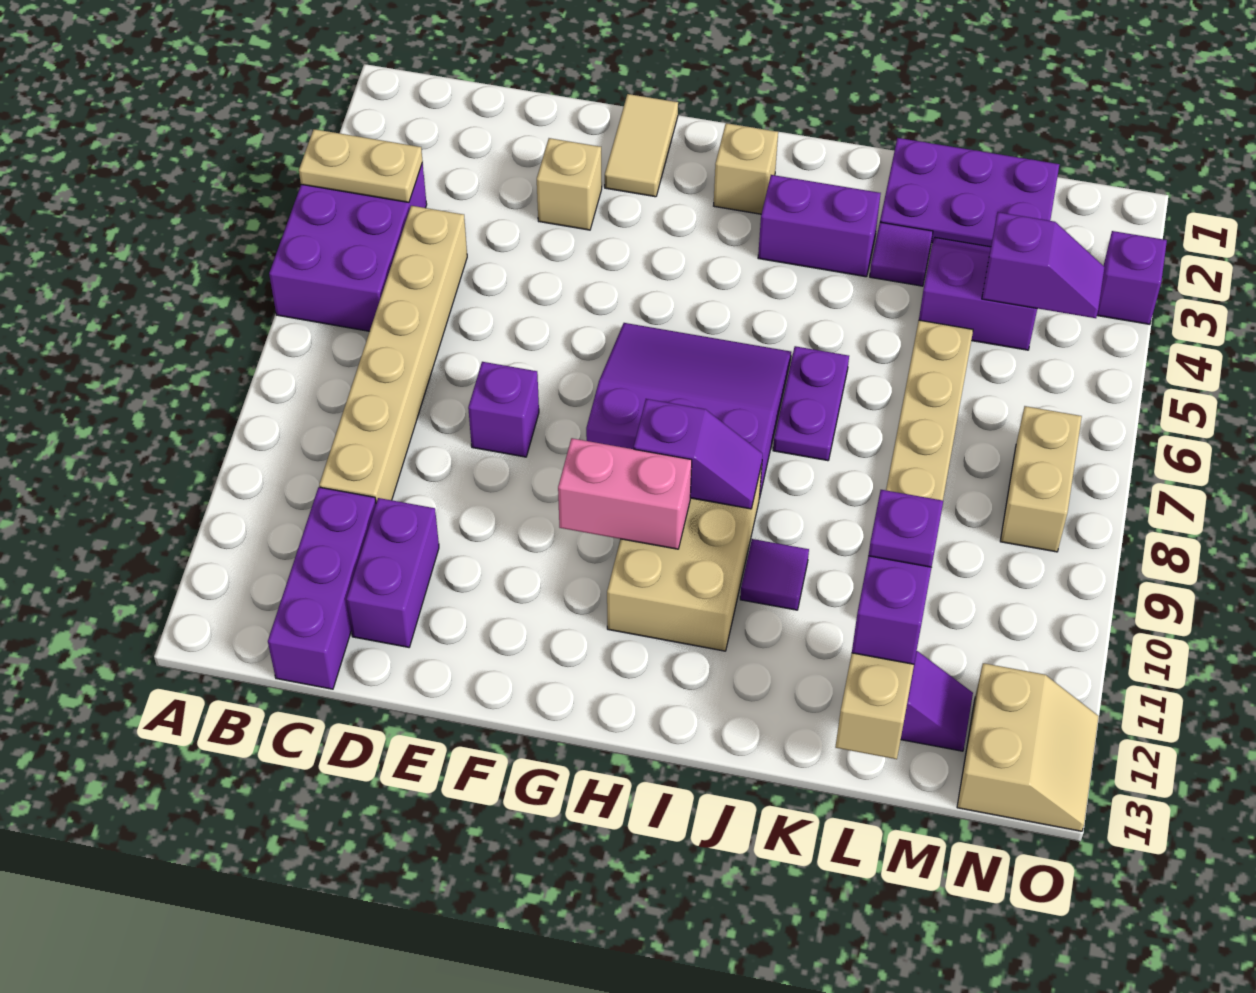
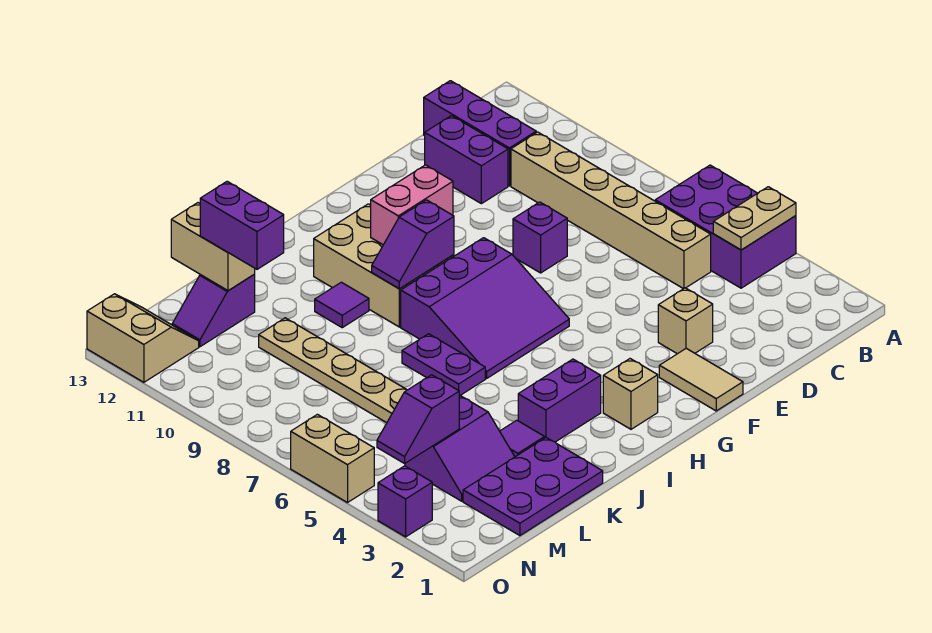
purple plate L11 level 4 -> none
tan brick N7:N8 level 1 -> tan brick O5:O6 level 1
tan slope N12:O13 level 1 top N -> tan slope N12:O13 level 1 top O

